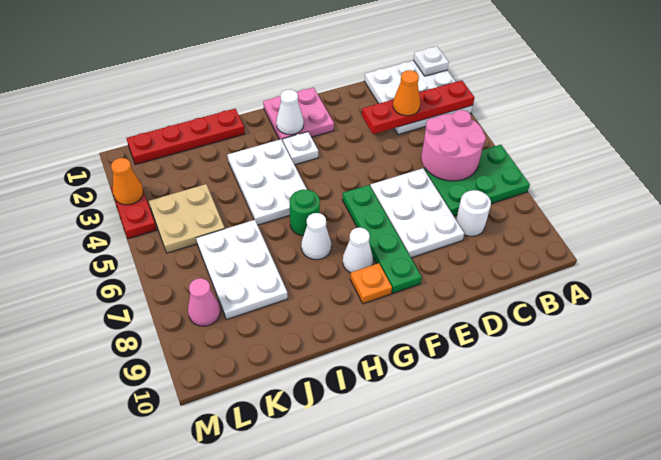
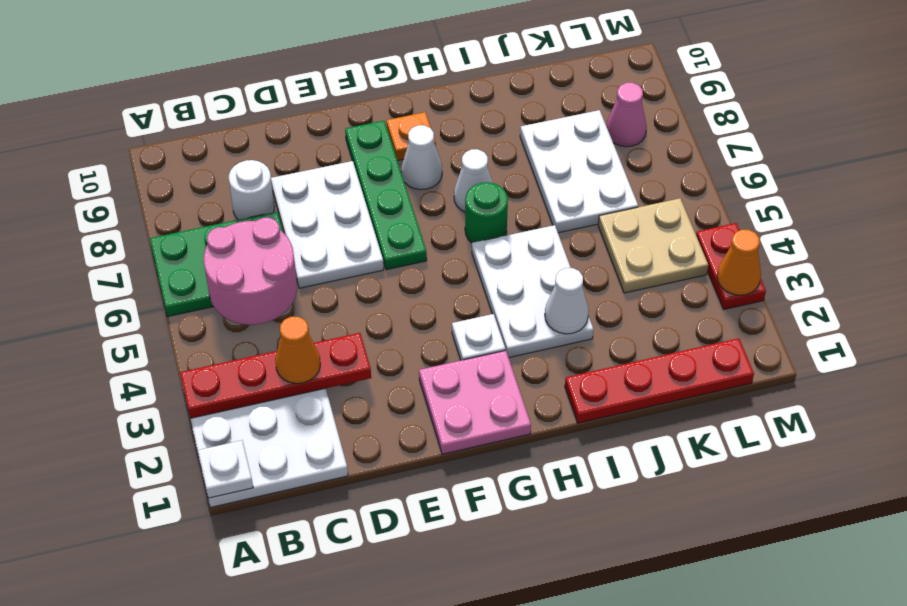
white cone G2 level 2 -> white cone I3 level 2

